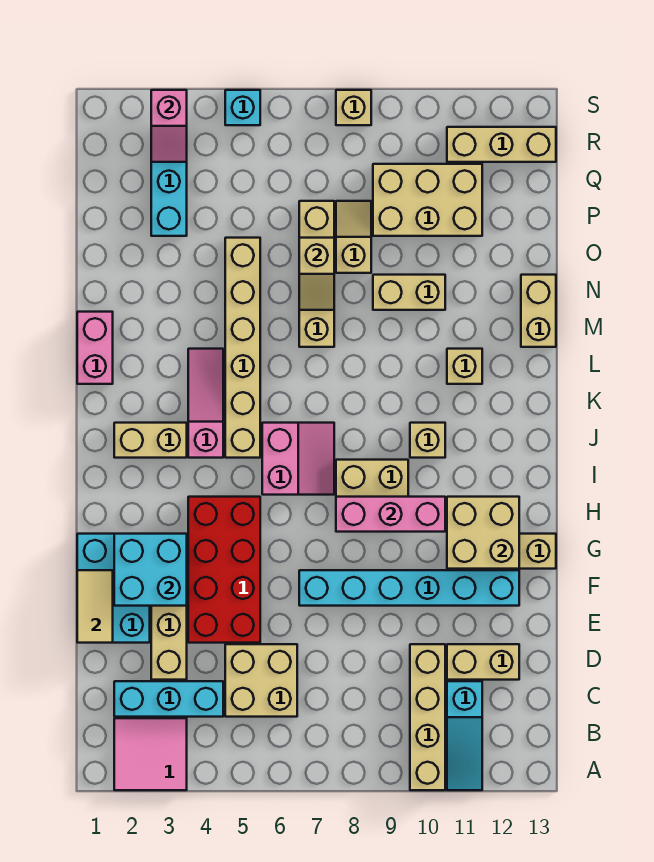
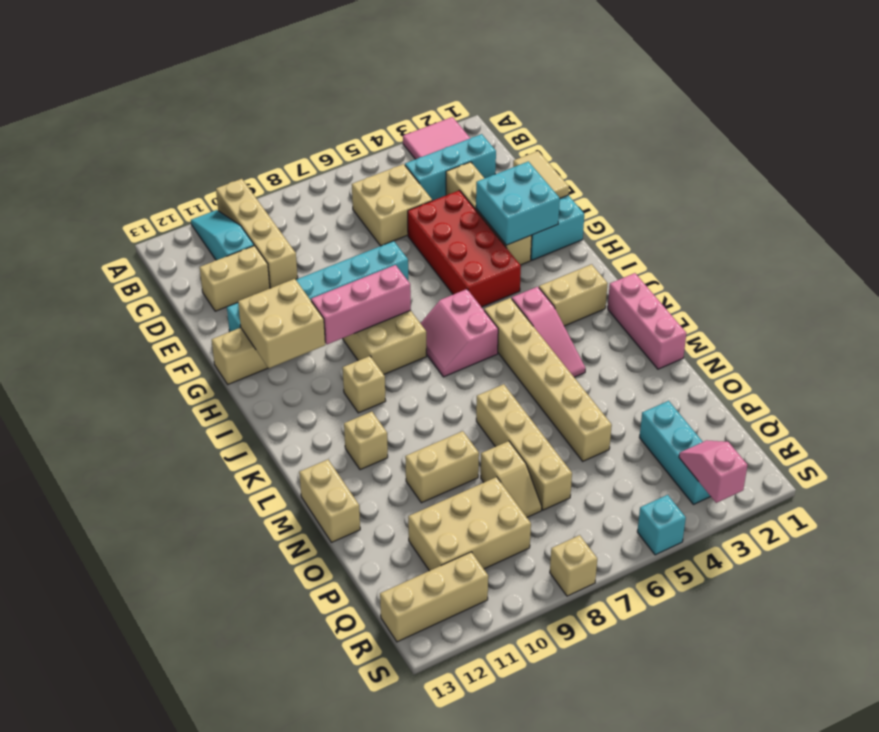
pink brick L1:M1 level 1 -> pink brick K1:M1 level 1
tan slope N7:O7 level 2 top O -> none

